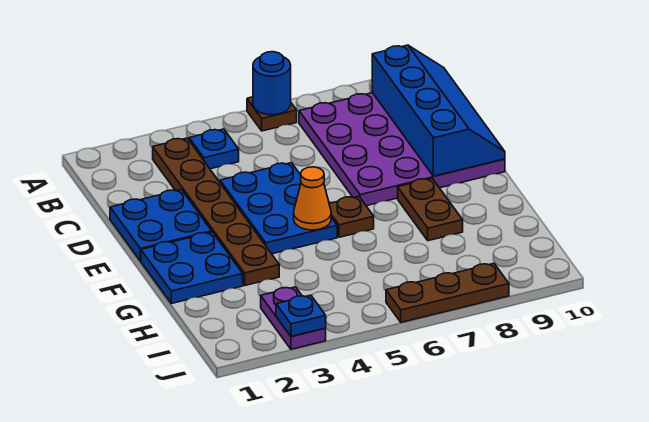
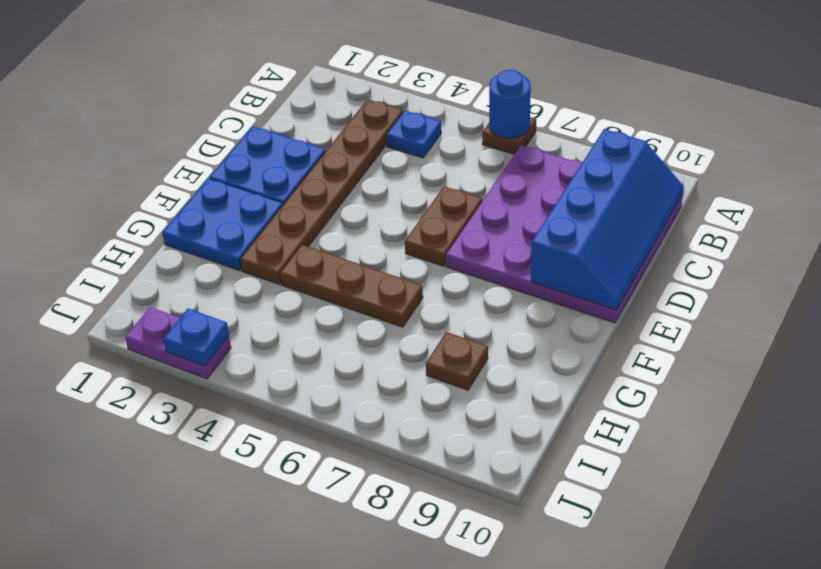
blue plate D4:F5 level 1 -> none
orange cone F5 level 2 -> none
brown plate F6 level 1 -> brown plate H8 level 1
brown plate F8:G8 level 1 -> brown plate D6:E6 level 1
purple plate I3:J3 level 1 -> purple plate J2:J3 level 1
brown plate J6:J8 level 1 -> brown plate G4:G6 level 1

